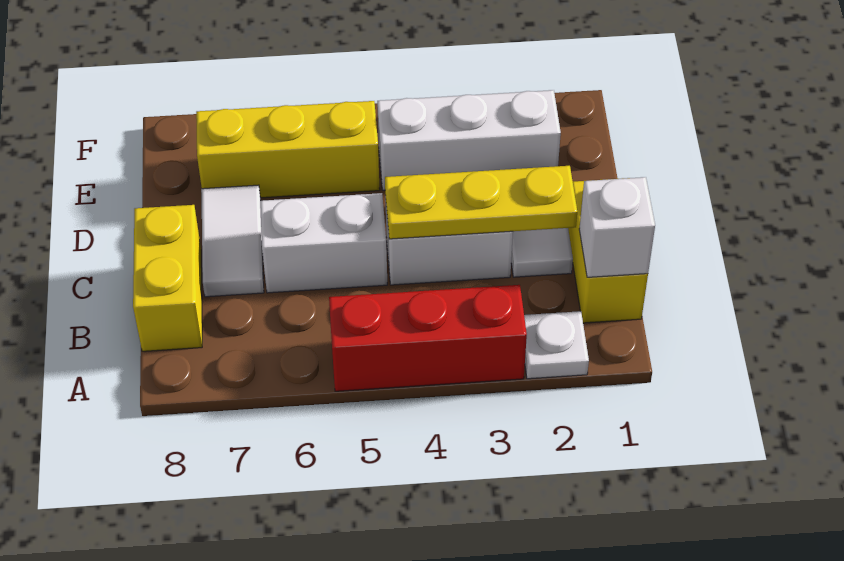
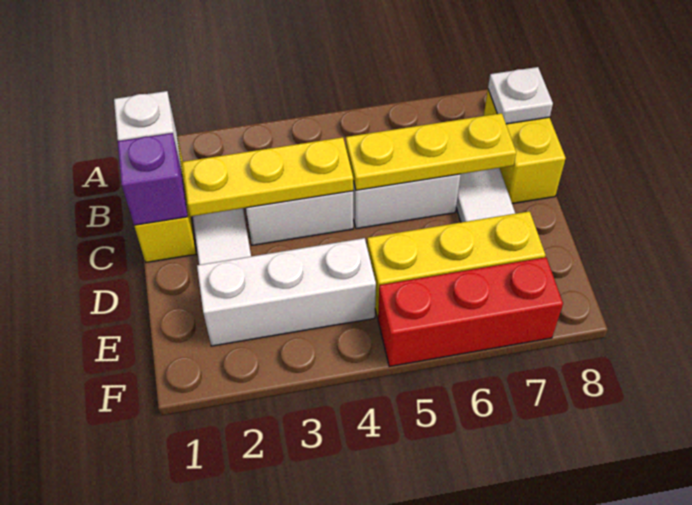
white plate A2 level 1 -> white plate B8 level 2
red brick A3:A5 level 1 -> red brick F5:F7 level 1
none -> purple brick C1 level 2
none -> yellow plate C5:C7 level 2

